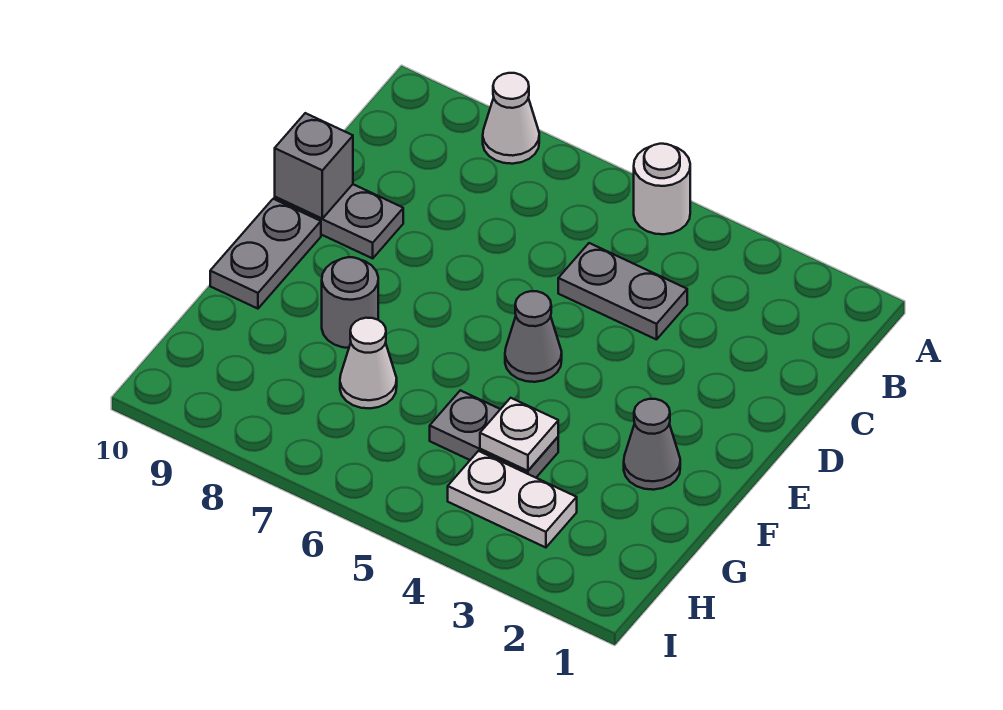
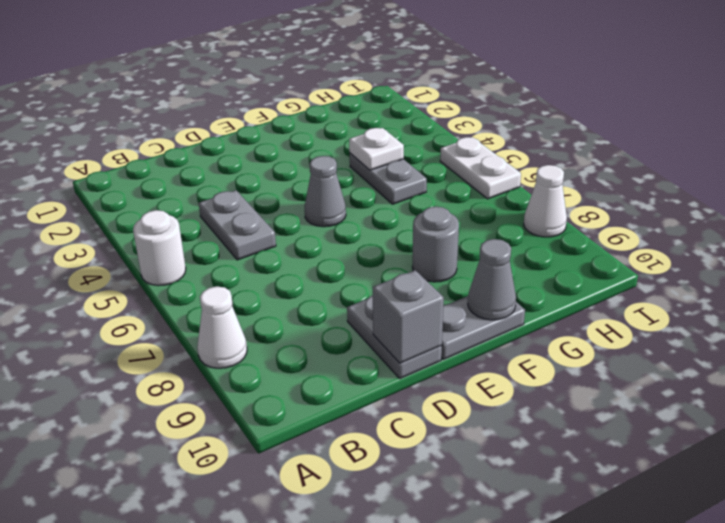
grey cone F2 level 1 -> grey cone F10 level 2
white cone G7 level 1 -> white cone I8 level 1
white plate H3:H4 level 1 -> white plate I5:I6 level 1

